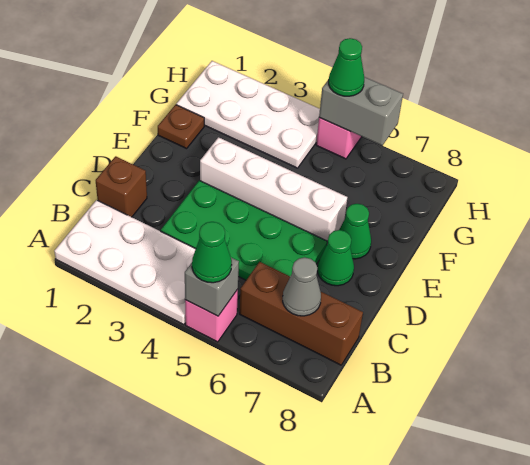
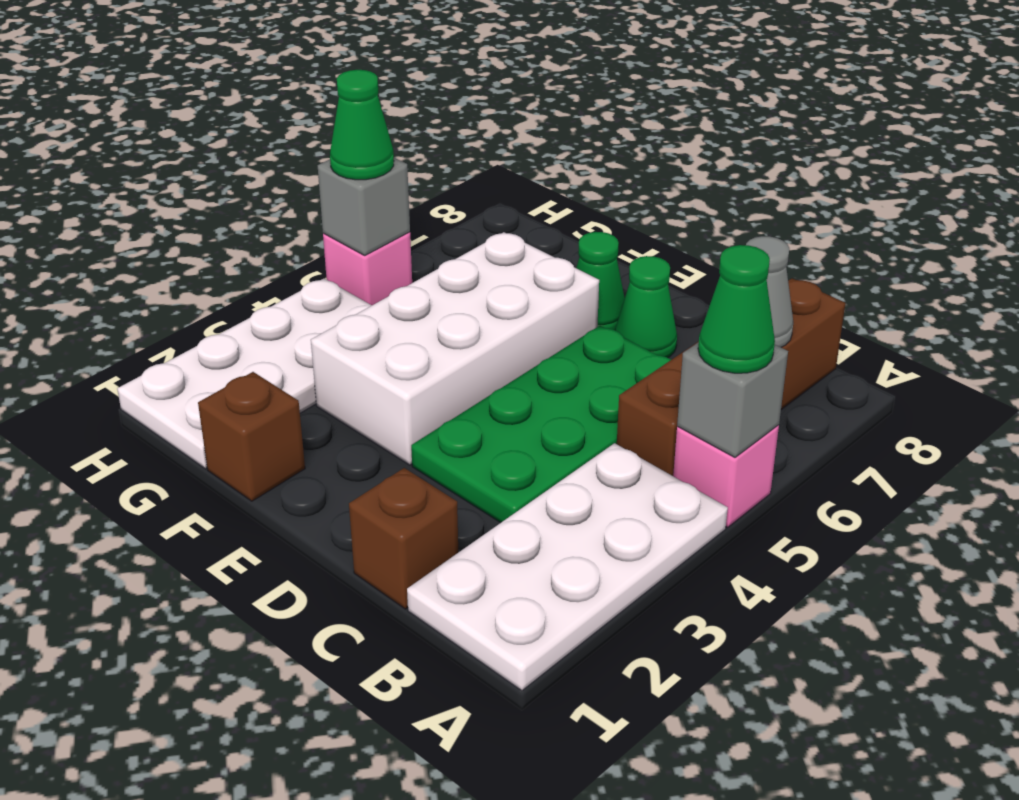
brown brick B6:B8 level 1 -> brown brick B5:B8 level 1
white brick E3:E6 level 1 -> white brick E3:F6 level 1
brown plate F1 level 1 -> brown brick F1 level 1
grey brick H5:H6 level 2 -> grey brick H5 level 2

